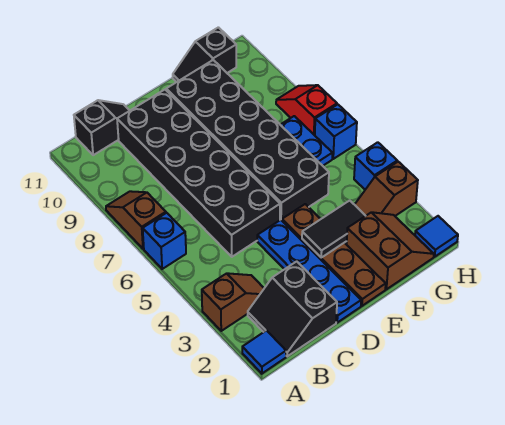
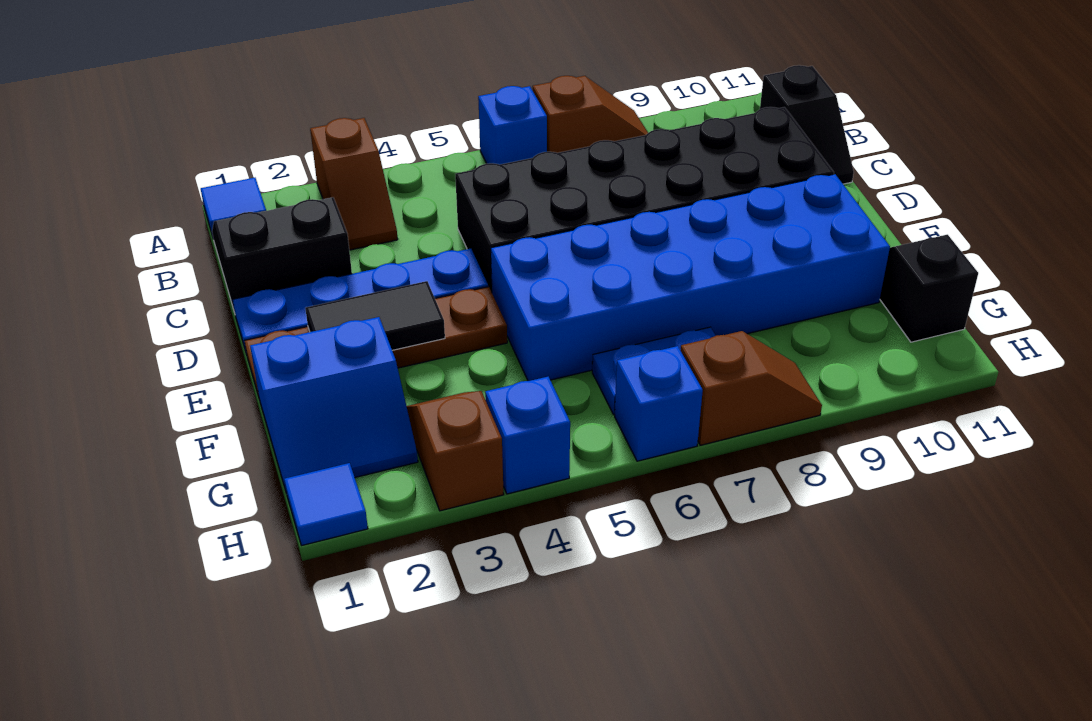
black tile E3:F3 level 2 -> black tile E2:E3 level 2
black brick E5:F10 level 1 -> blue brick E5:F10 level 1
brown slope F1:G2 level 1 top F -> blue slope F1:G2 level 1 top F
red slope H7:H8 level 1 top 7 -> brown slope H7:H8 level 1 top 7

